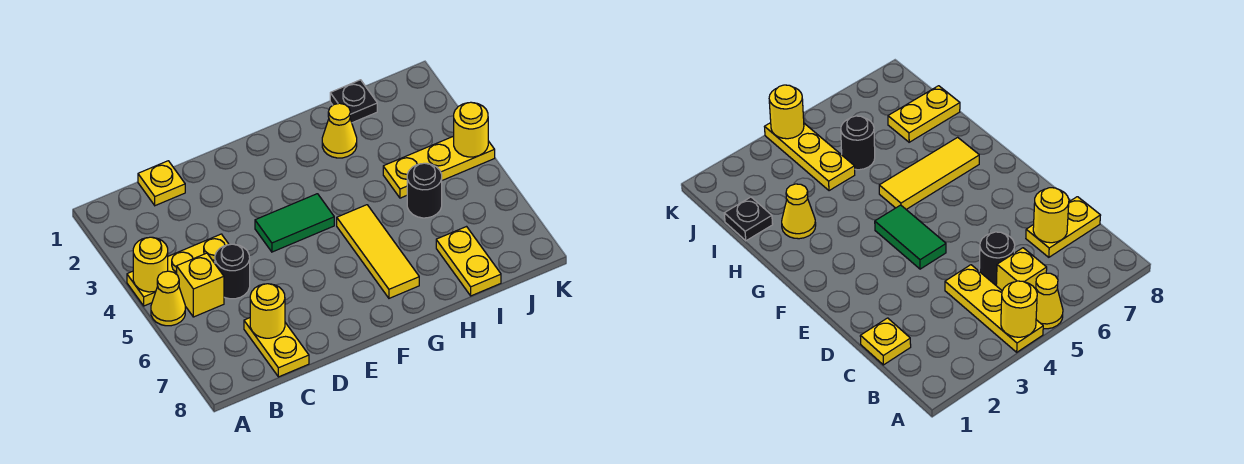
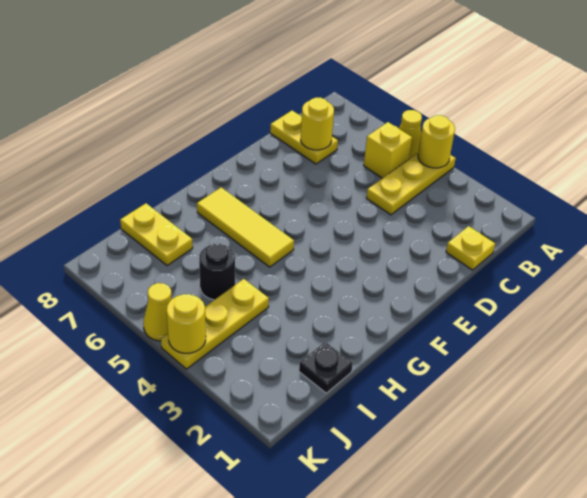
black round brick C5 level 1 -> none
green tile E4:F4 level 1 -> none
yellow cone H2 level 1 -> yellow cone K5 level 1

